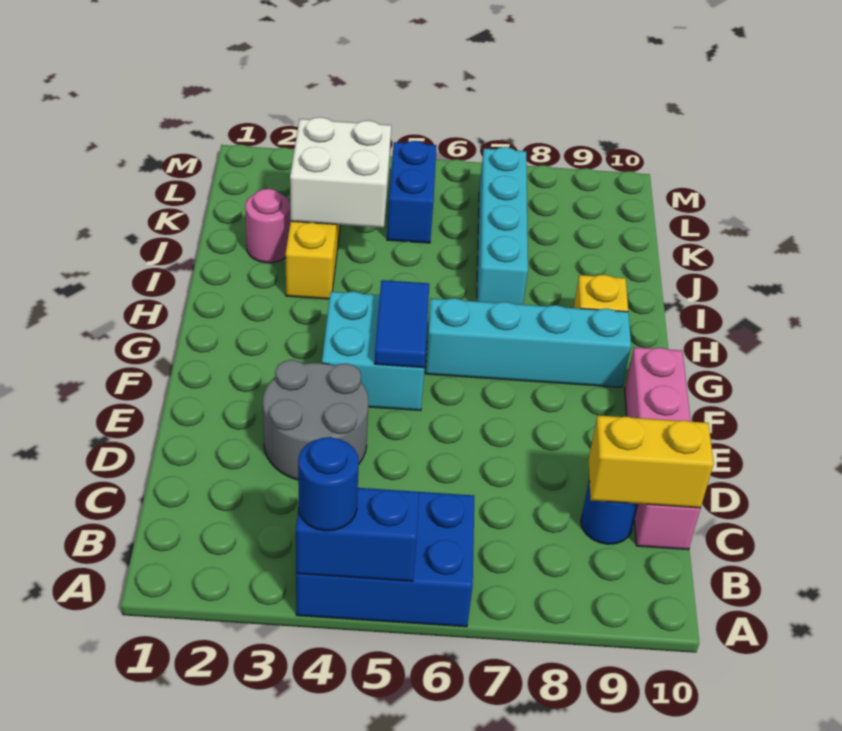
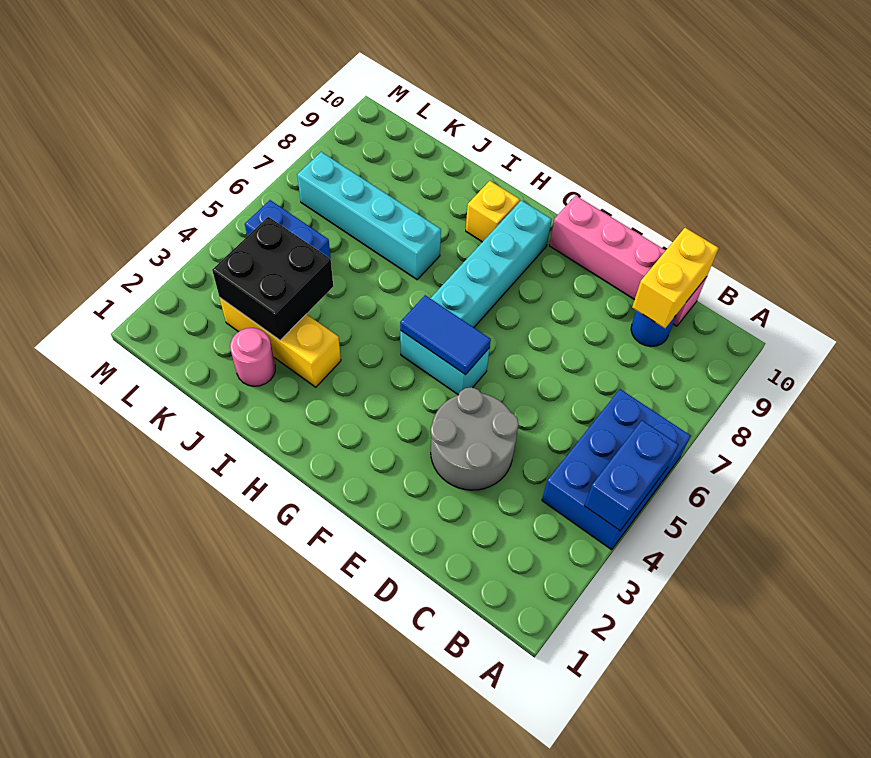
blue round brick A4 level 3 -> none
cyan brick F4:G5 level 1 -> cyan brick F5:G5 level 1
white brick J3:K4 level 2 -> black brick J3:K4 level 2

